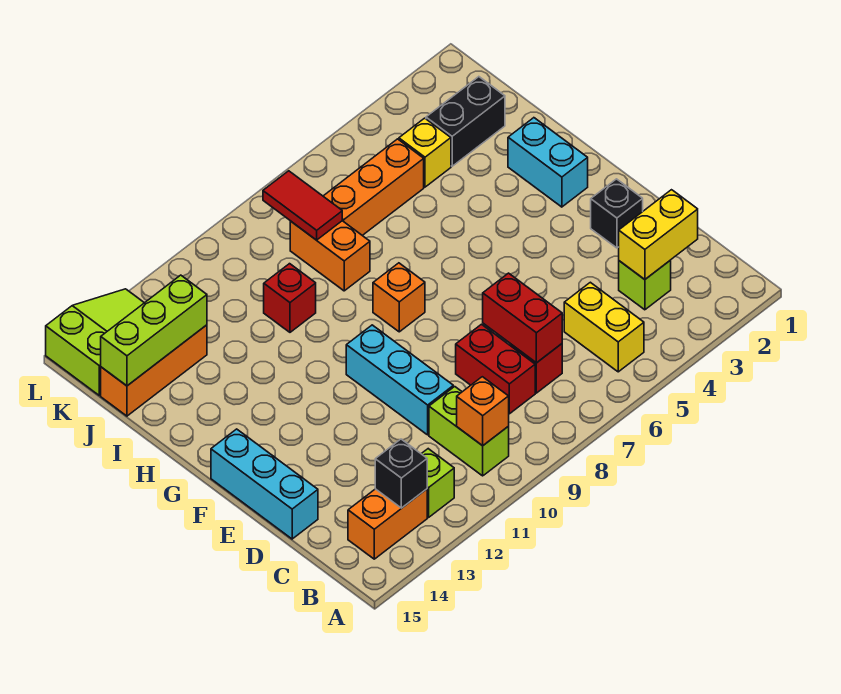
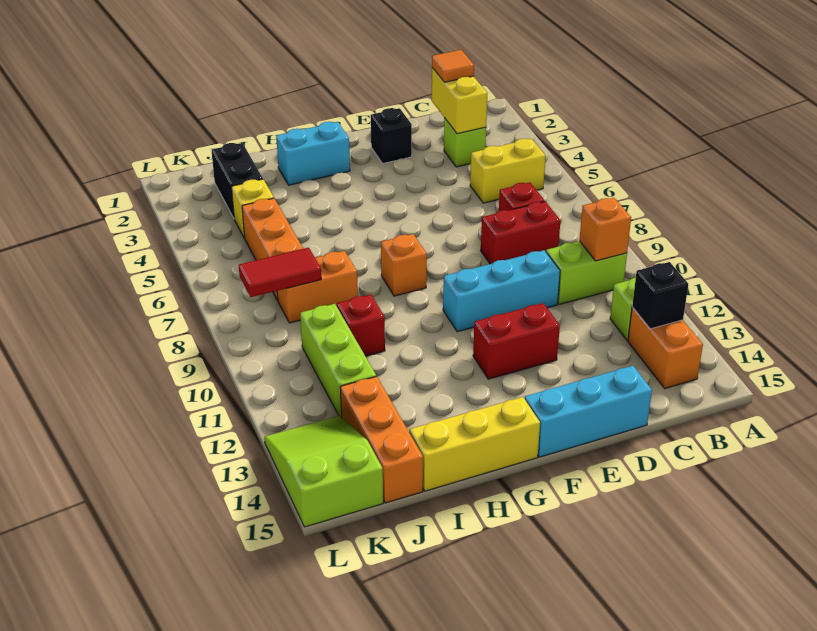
none -> orange tile C2 level 3
red brick C7:D7 level 2 -> red brick E12:F12 level 1
none -> yellow brick G15:I15 level 1
lime brick J13:J15 level 2 -> lime brick J10:J12 level 1

